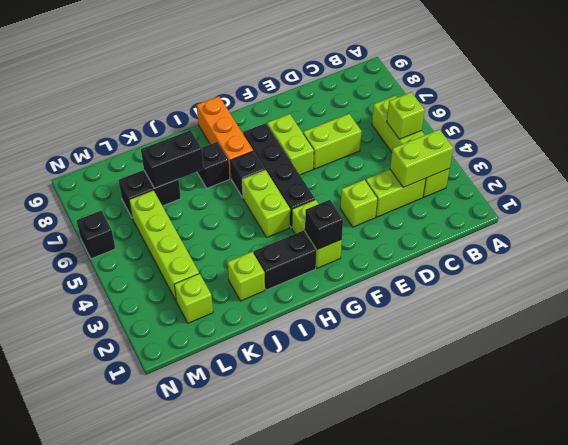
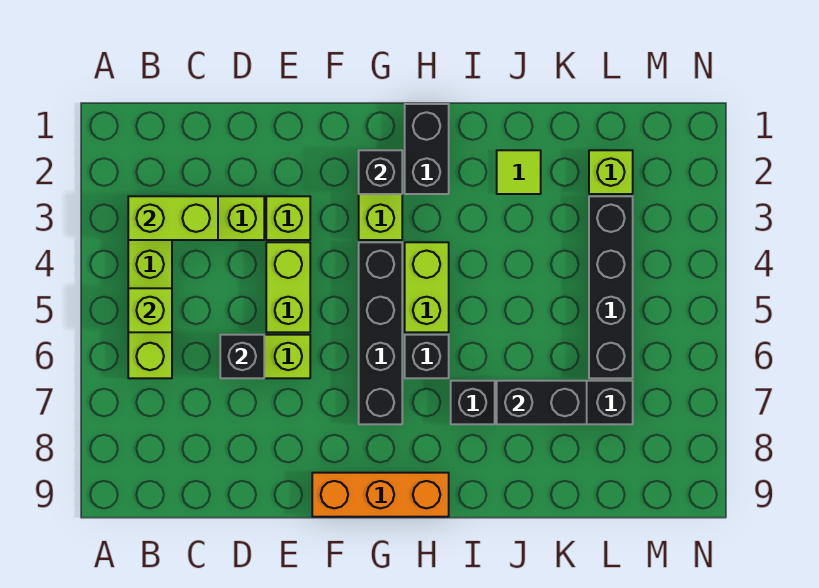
lime brick F6:F7 level 1 -> lime brick E4:E5 level 1
black brick H2:I2 level 1 -> black brick H1:H2 level 1
orange brick H7:H9 level 1 -> orange brick F9:H9 level 1
lime brick J2 level 1 -> lime tile J2 level 1
lime brick L3:L6 level 1 -> black brick L3:L6 level 1
black brick N6 level 1 -> black brick D6 level 2

